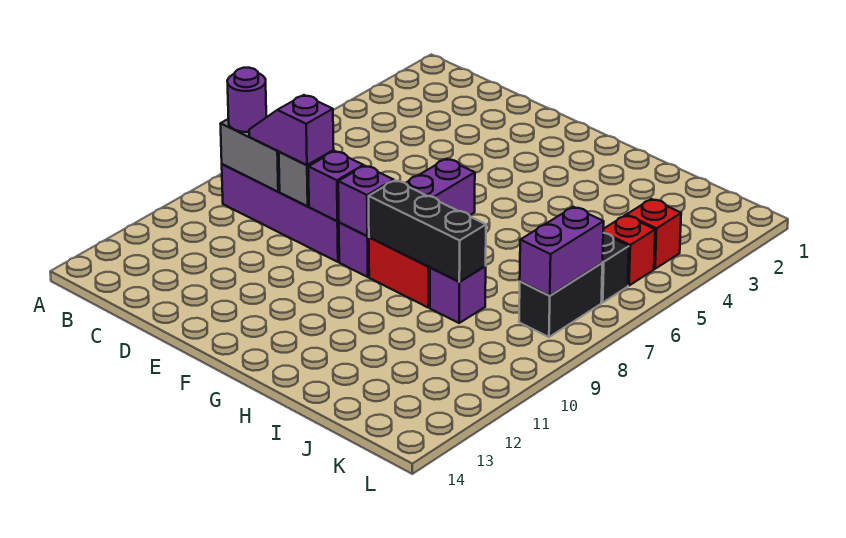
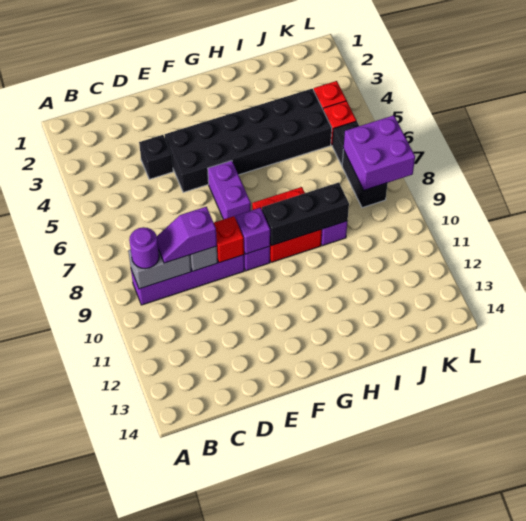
none -> black brick D4 level 1
none -> black brick E4:J5 level 1
purple brick E9 level 2 -> red brick E9 level 2
purple brick K7:K8 level 2 -> purple brick K7:L8 level 2

